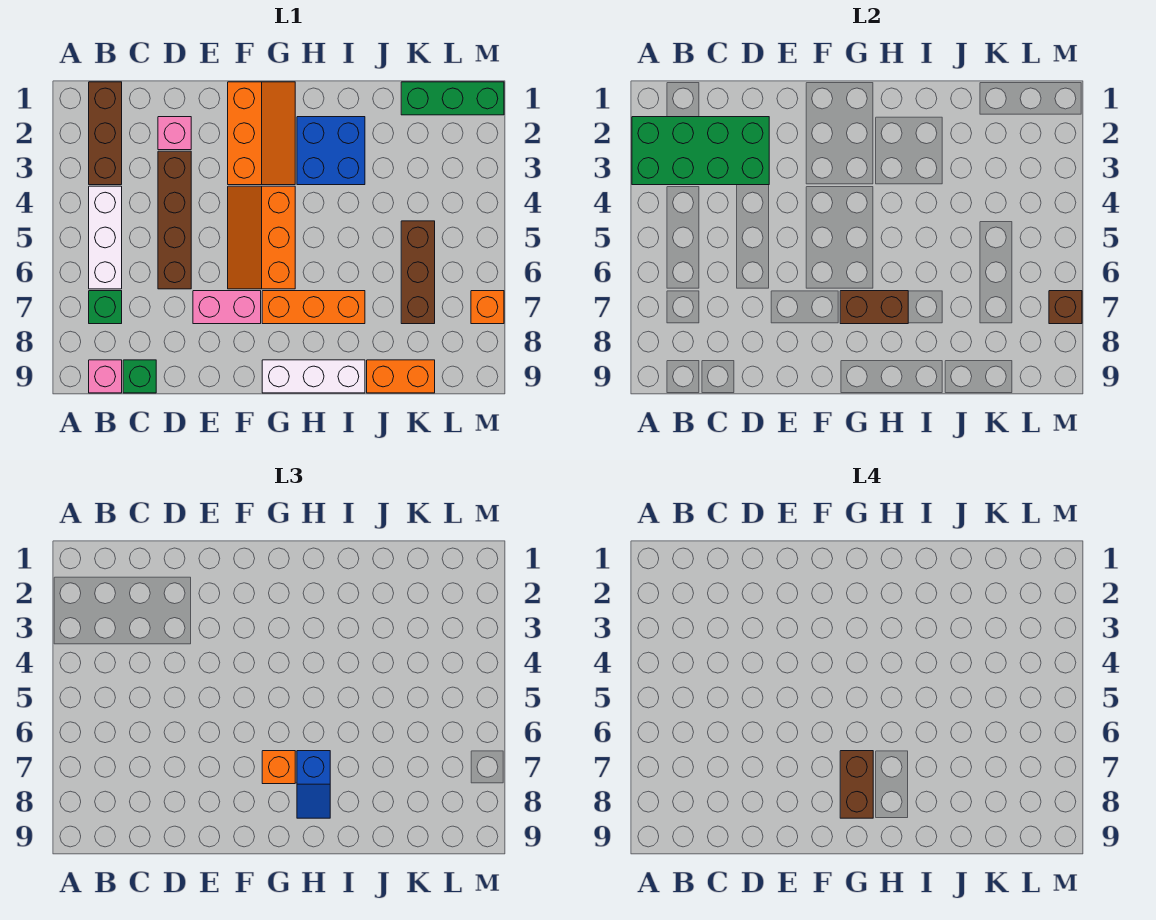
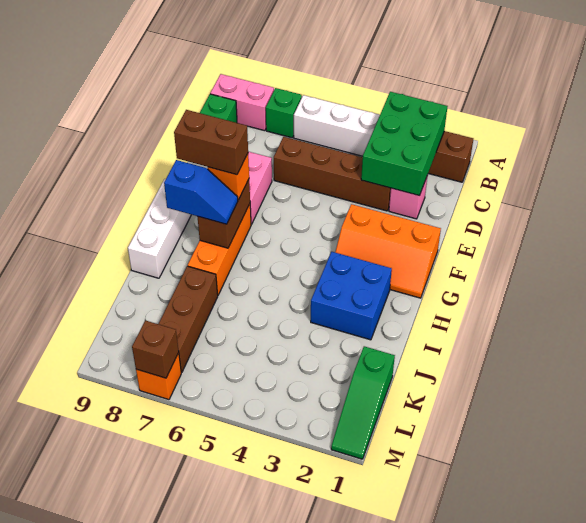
green brick A2:D3 level 2 -> green brick B2:D3 level 2
pink brick B9 level 1 -> pink brick B8:B9 level 1
orange slope F4:G6 level 1 top G -> none
blue slope H7:H8 level 3 top 7 -> blue slope H7:H8 level 3 top 8
orange brick J9:K9 level 1 -> none
green brick K1:M1 level 1 -> green slope K1:M1 level 1 top K
brown brick K5:K7 level 1 -> brown brick J7:L7 level 1

